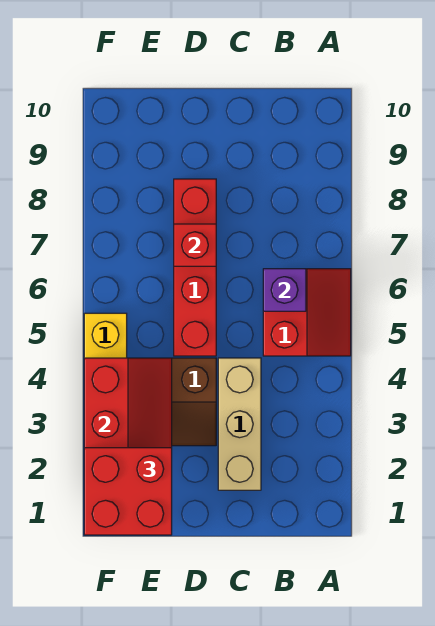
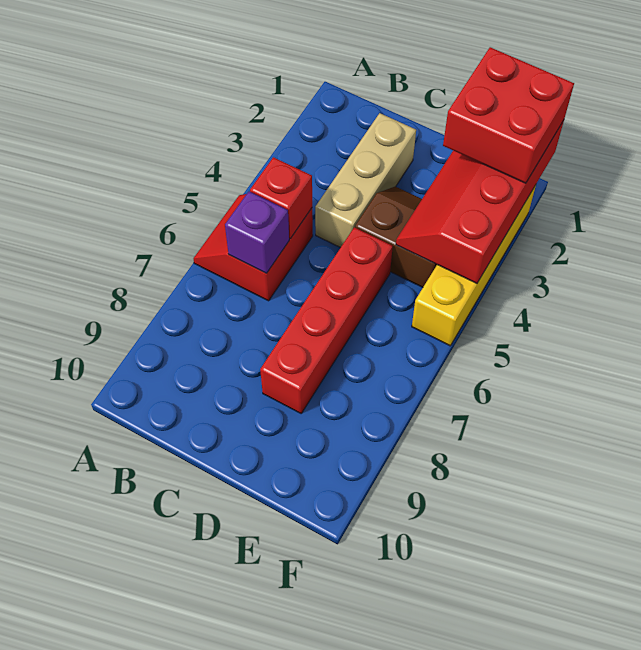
red brick D7 level 2 -> red brick B5 level 2

